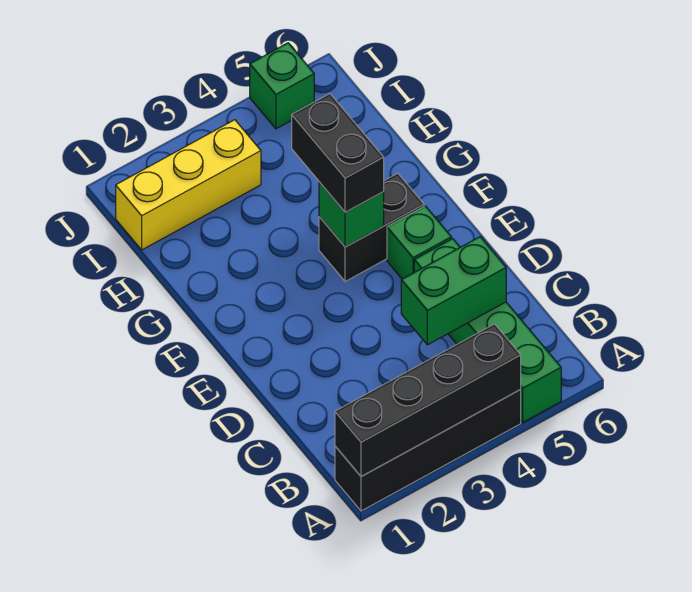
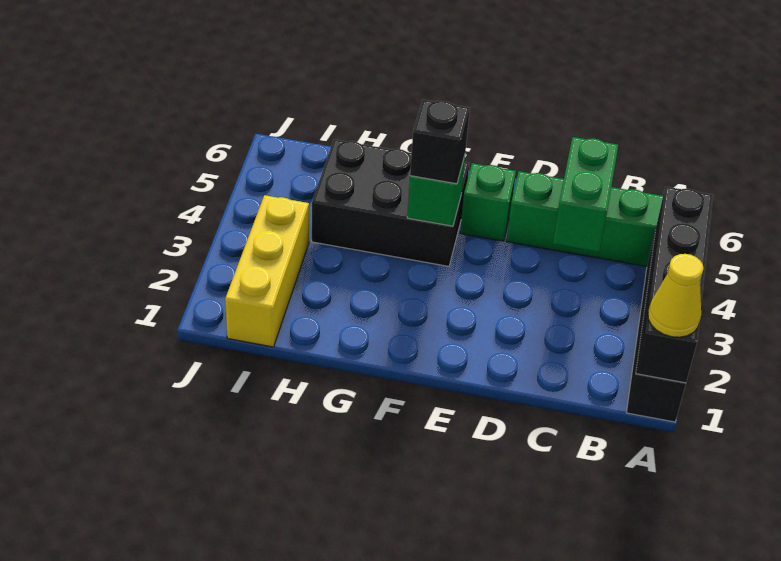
none -> yellow cone A1 level 3
black brick F4:F5 level 1 -> black brick F4:H5 level 1
black brick F4:G4 level 3 -> black brick F4 level 3
green brick J5 level 1 -> none

